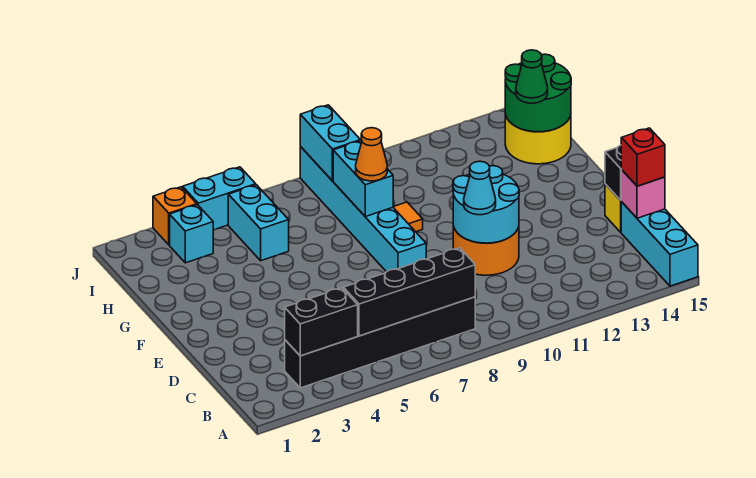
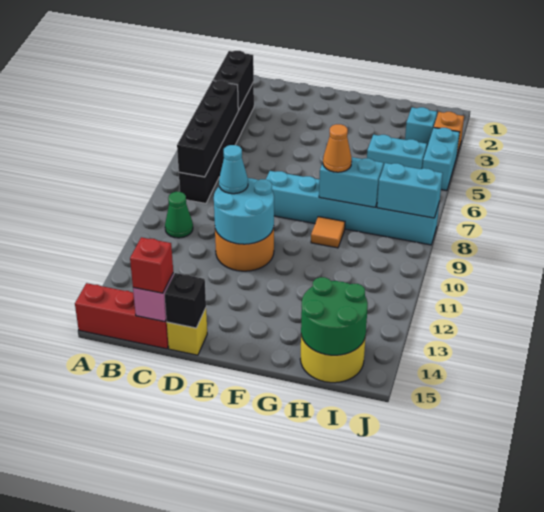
cyan brick A15:C15 level 1 -> red brick A15:C15 level 1
green cone H14 level 3 -> green cone B10 level 1

